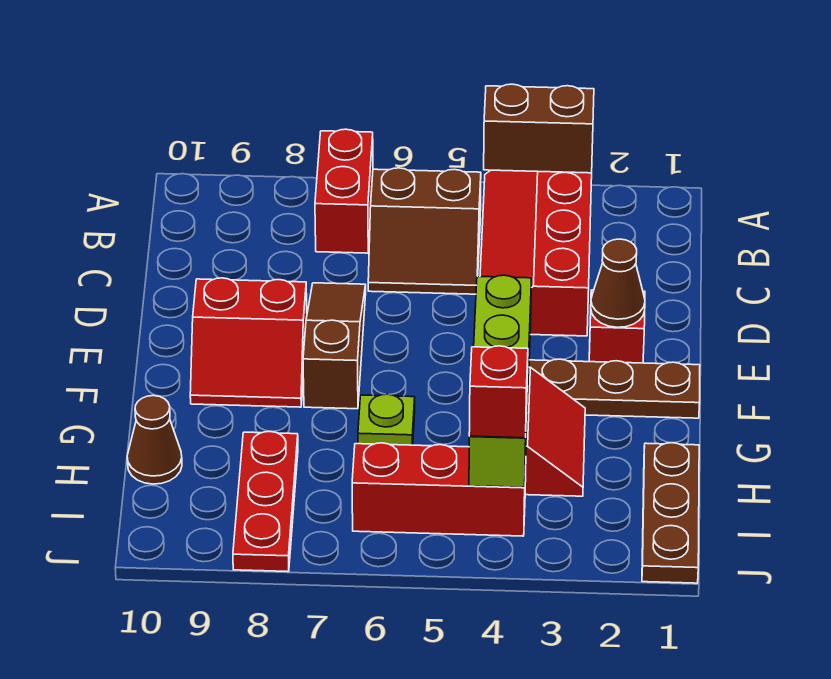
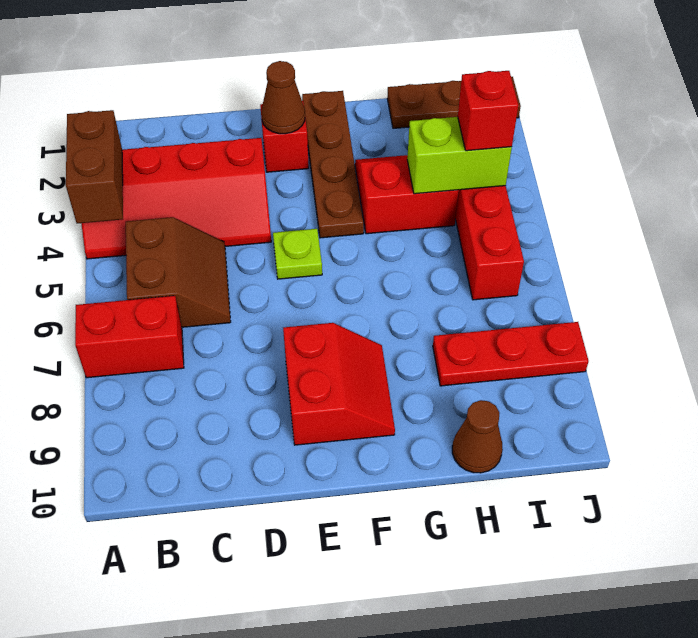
brown slope D7:F7 level 1 top F -> none
lime brick F4:I4 level 2 -> lime brick H4:I4 level 2
lime plate G6 level 1 -> lime plate E5 level 1

